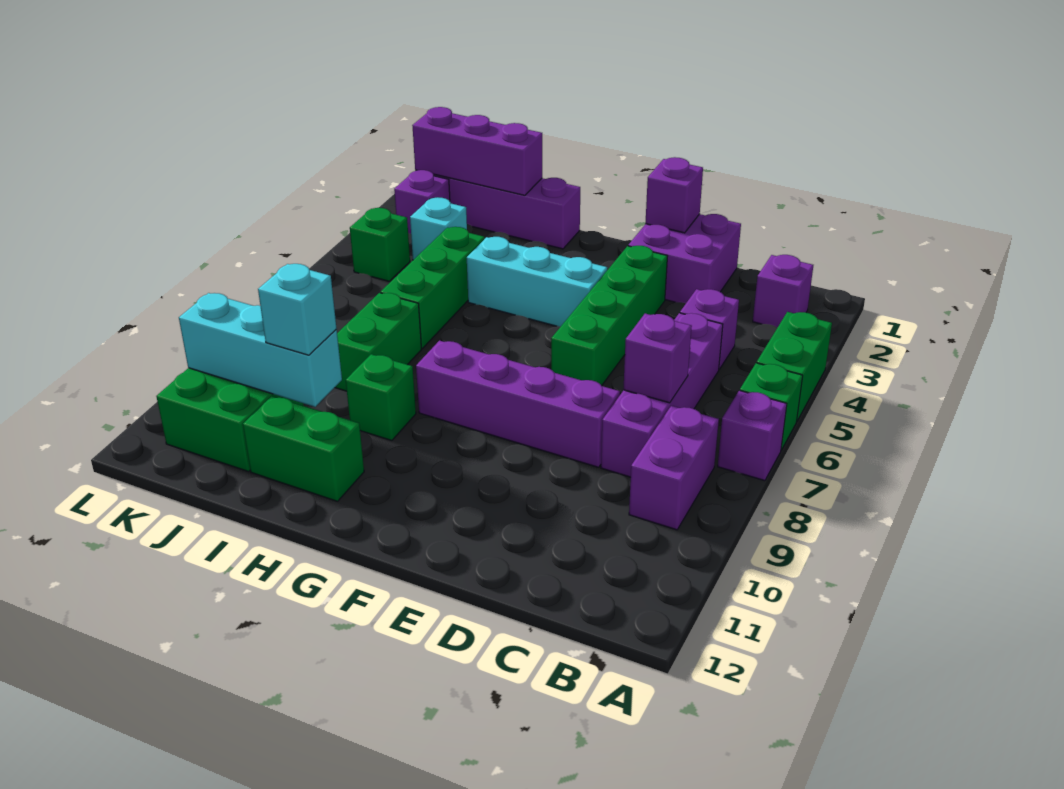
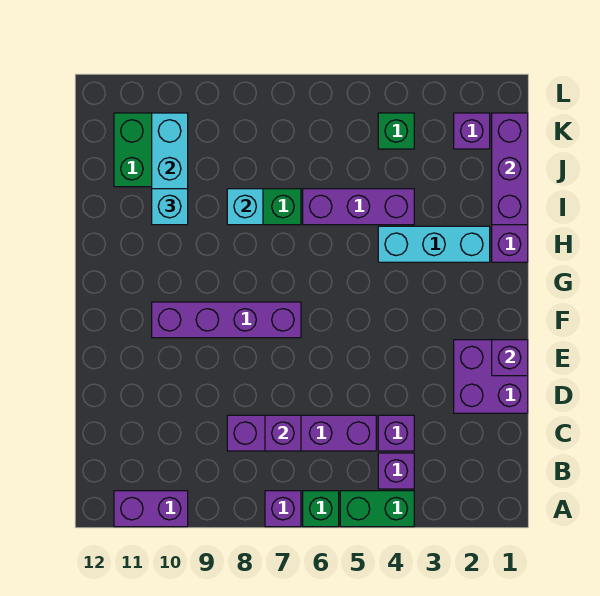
purple brick B2 level 1 -> purple brick B4 level 1
purple brick B8:B9 level 1 -> purple brick A10:A11 level 1
purple brick D8:G8 level 1 -> purple brick F7:F10 level 1
green brick E3:E6 level 1 -> none
cyan brick F4:H4 level 1 -> cyan brick H2:H4 level 1
green brick H9 level 1 -> none
green brick H11:I11 level 1 -> none
green brick I4:I6 level 1 -> purple brick I4:I6 level 1
cyan brick J3 level 1 -> cyan brick I8 level 2

